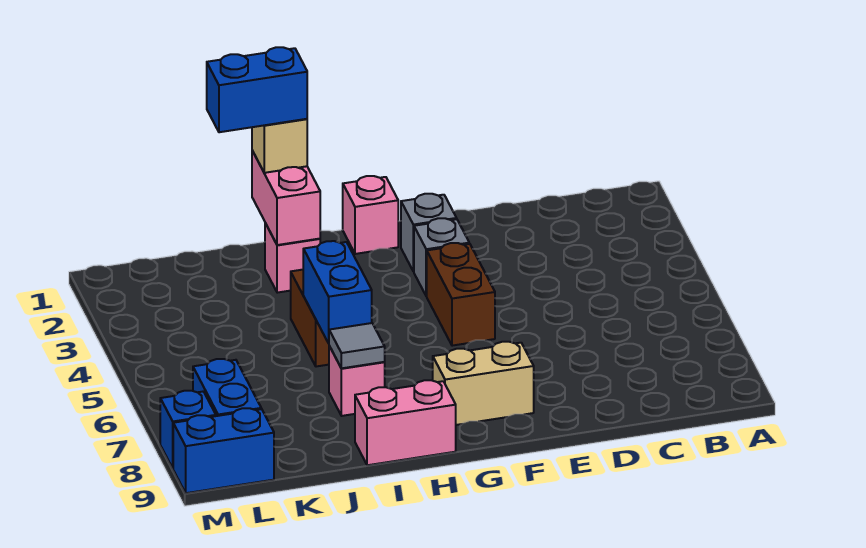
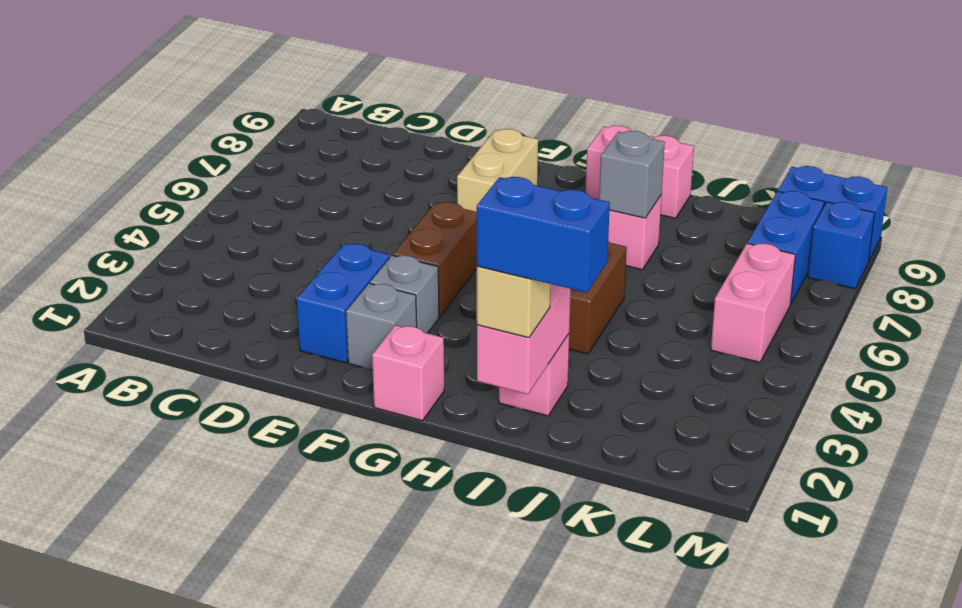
tan brick F8:G8 level 1 -> tan brick F7:F8 level 1
blue brick I5:I6 level 2 -> blue brick E2:E3 level 1
grey tile I7 level 2 -> grey brick I7 level 2
none -> pink brick L5:L6 level 1

